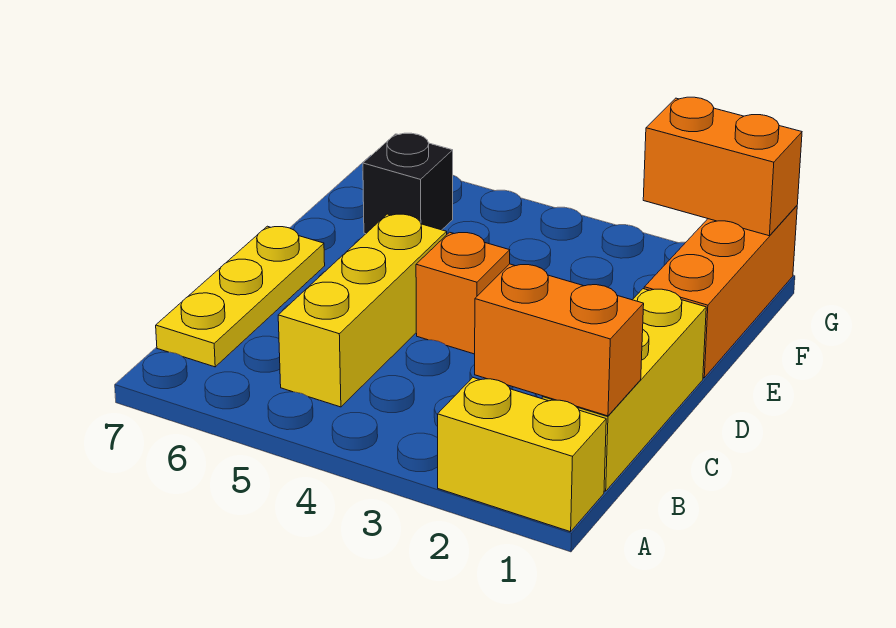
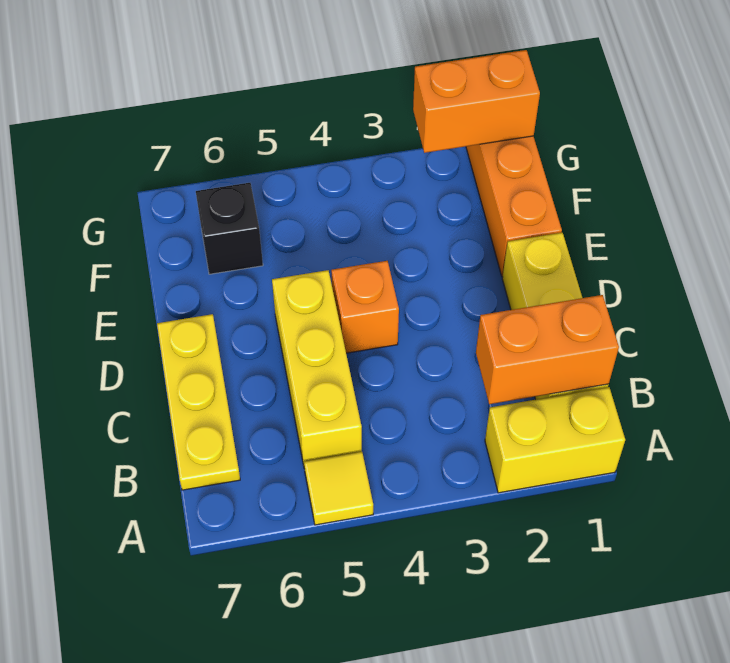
none -> yellow tile A5 level 1

